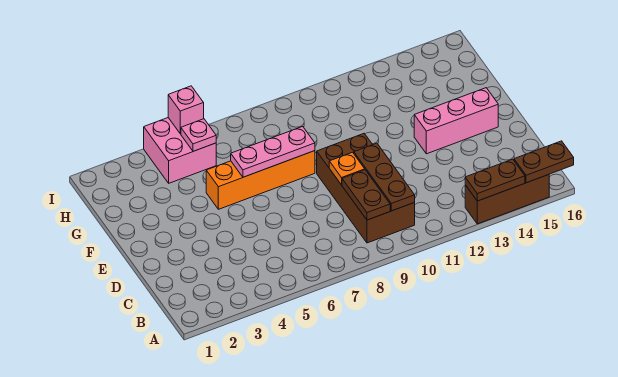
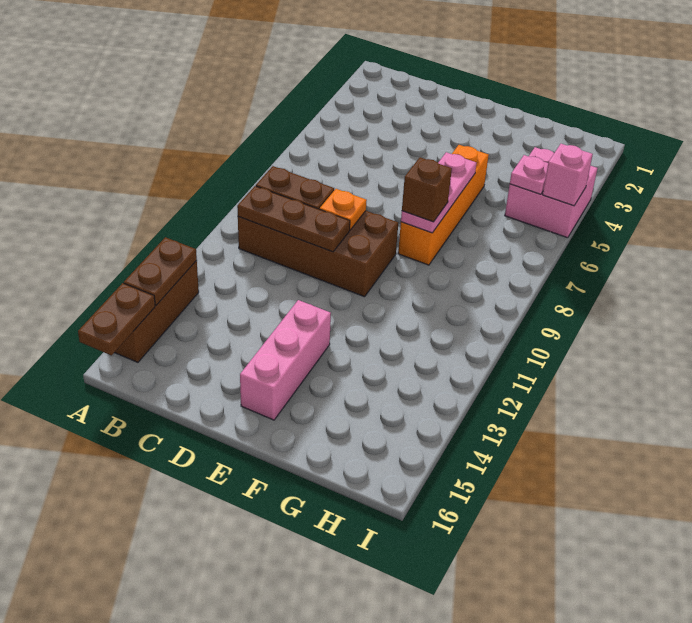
none -> brown brick F8 level 3

